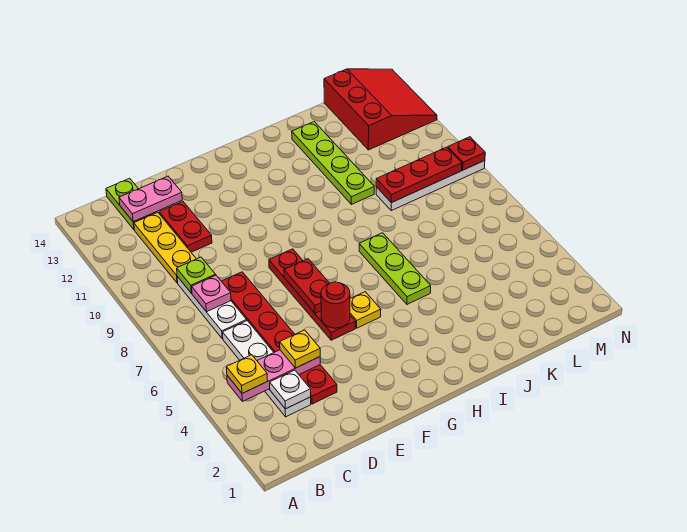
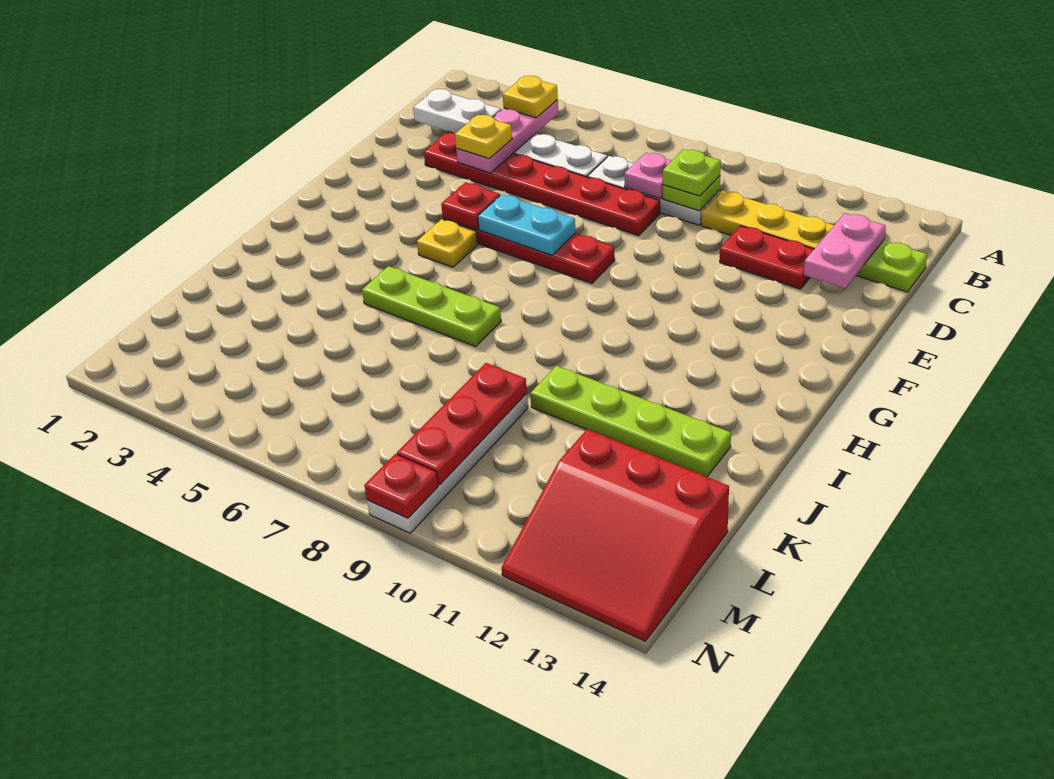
white plate C3 level 2 -> white plate C2:C3 level 2
none -> lime plate C9 level 3
red round brick F5 level 2 -> red plate F5 level 2
red plate F6:F7 level 2 -> cyan plate F6:F7 level 2

